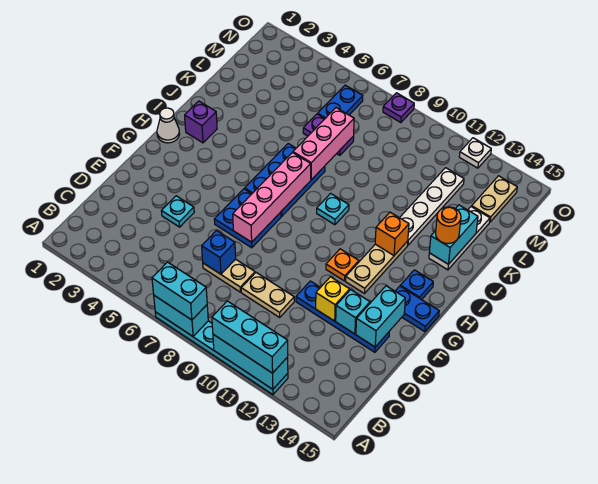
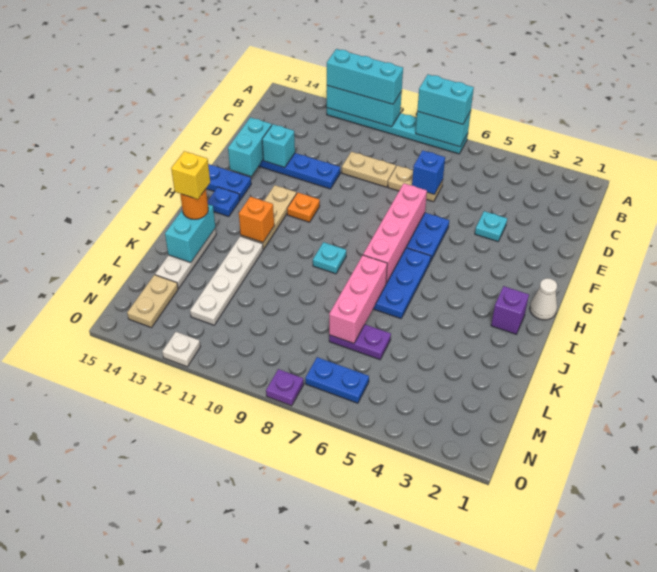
yellow brick E12 level 2 -> yellow brick J14 level 4
blue plate M6:N6 level 1 -> blue plate N6:N7 level 1

